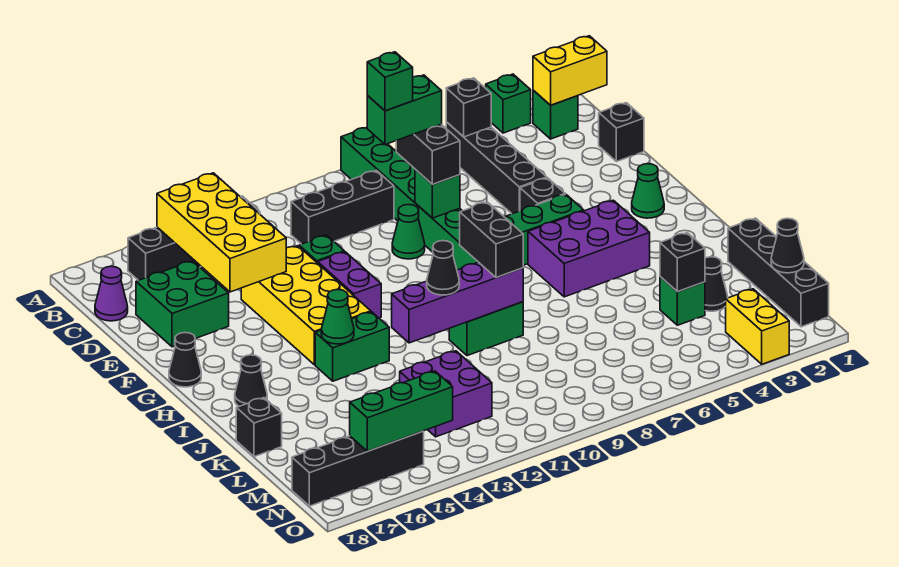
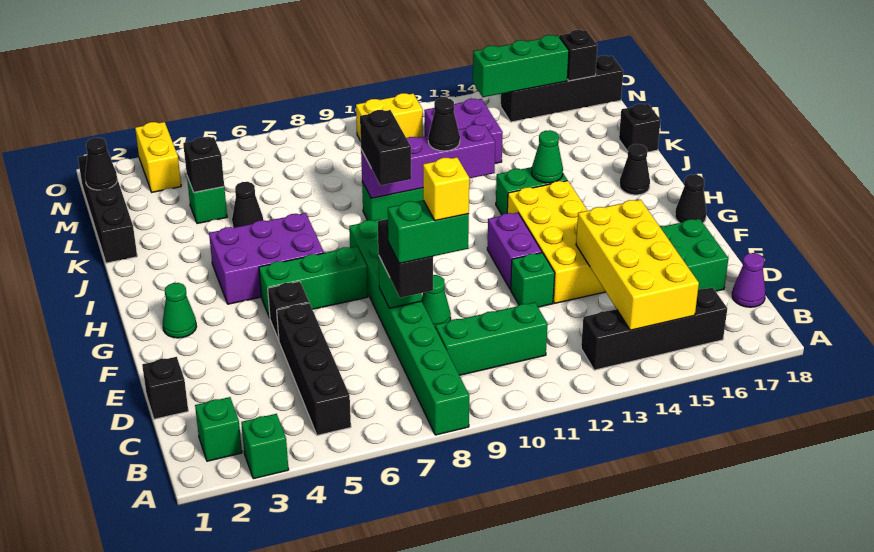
yellow brick B1:B2 level 2 -> yellow brick N10:N11 level 1
black brick B5 level 2 -> black brick N17 level 2
black brick C9:C11 level 1 -> green brick C9:C11 level 1
green brick D9 level 5 -> yellow brick D9 level 5
black cone L3 level 1 -> black cone K5 level 1

